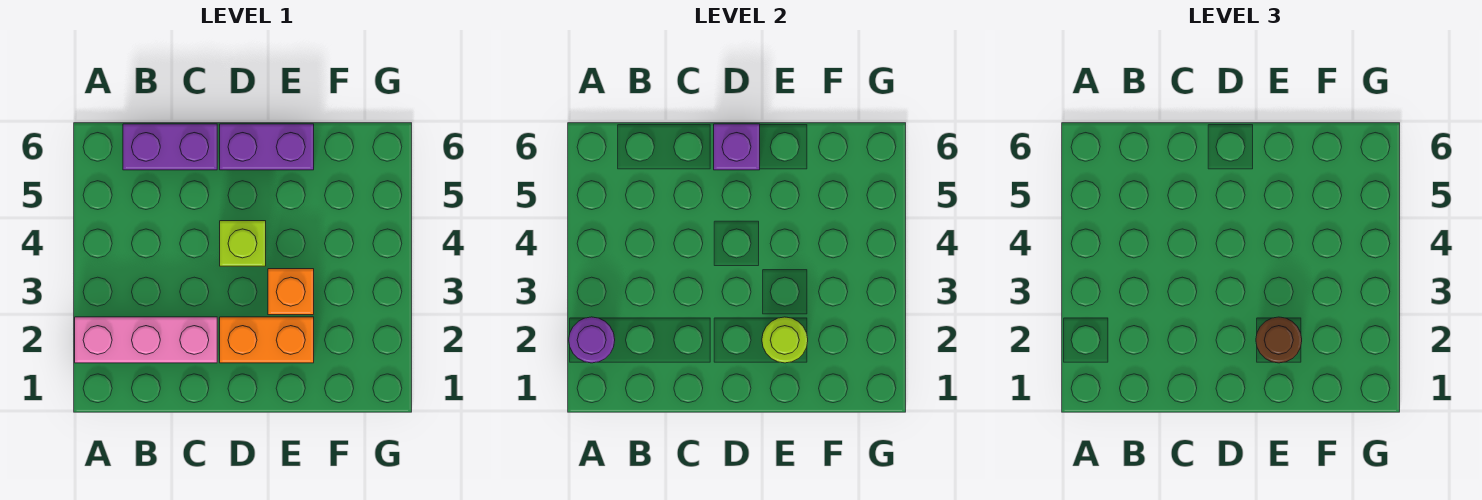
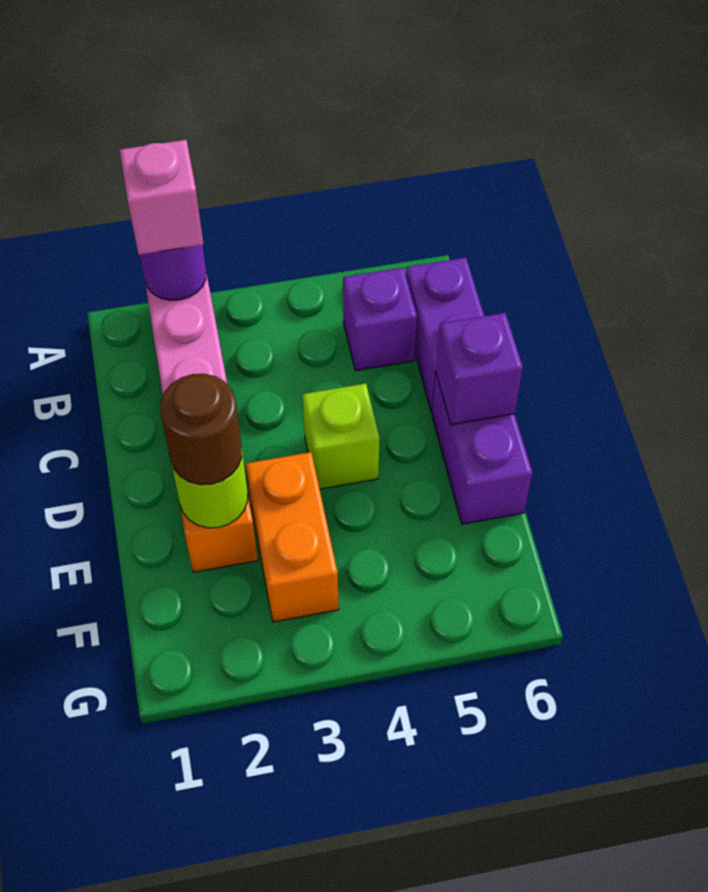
none -> pink brick A2 level 3
none -> purple brick B5 level 1
orange brick E3 level 1 -> orange brick E3:F3 level 1

